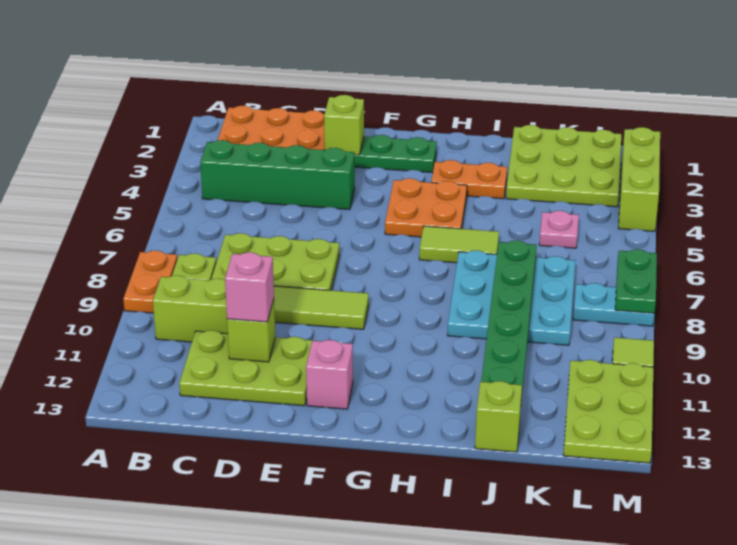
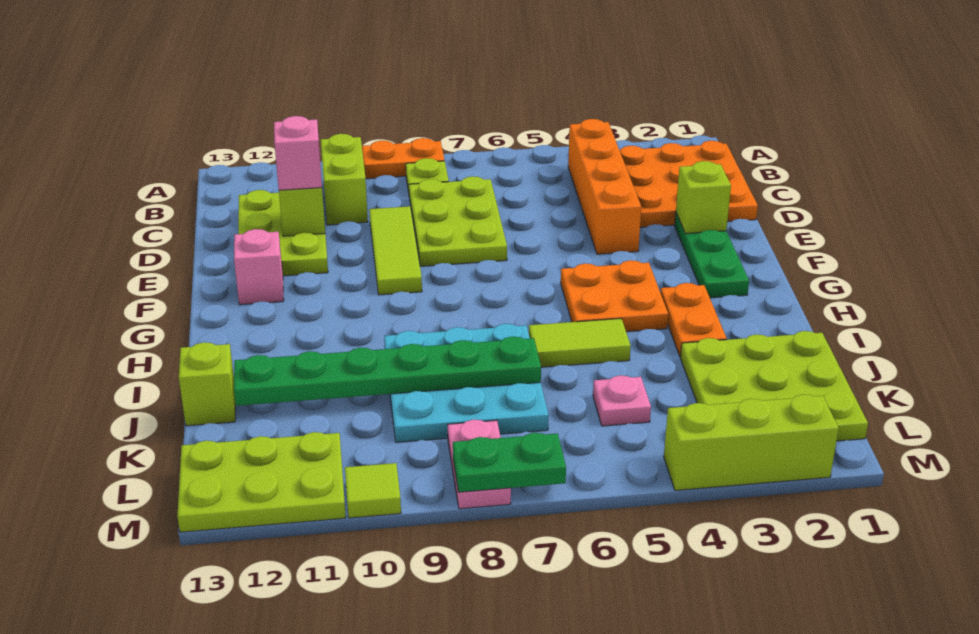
green brick B4:E4 level 1 -> orange brick B4:E4 level 1
lime tile H6:I6 level 1 -> lime tile I5:I6 level 1
cyan plate L8:M8 level 1 -> pink plate L8:M8 level 1

